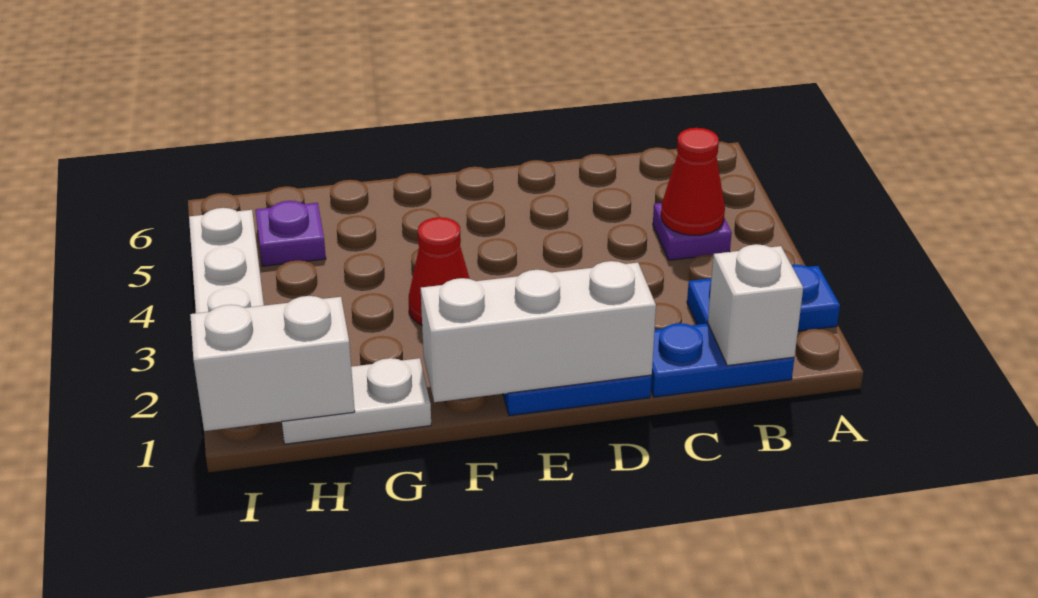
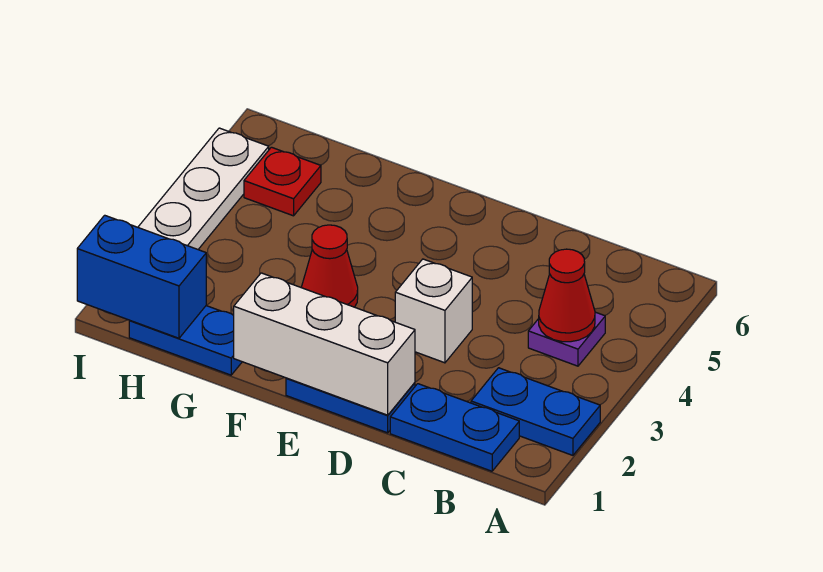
white brick B1 level 2 -> white brick D3 level 1
white plate G1:H1 level 1 -> blue plate G1:H1 level 1
white brick H1:I1 level 2 -> blue brick H1:I1 level 2
purple plate H5 level 1 -> red plate H5 level 1

